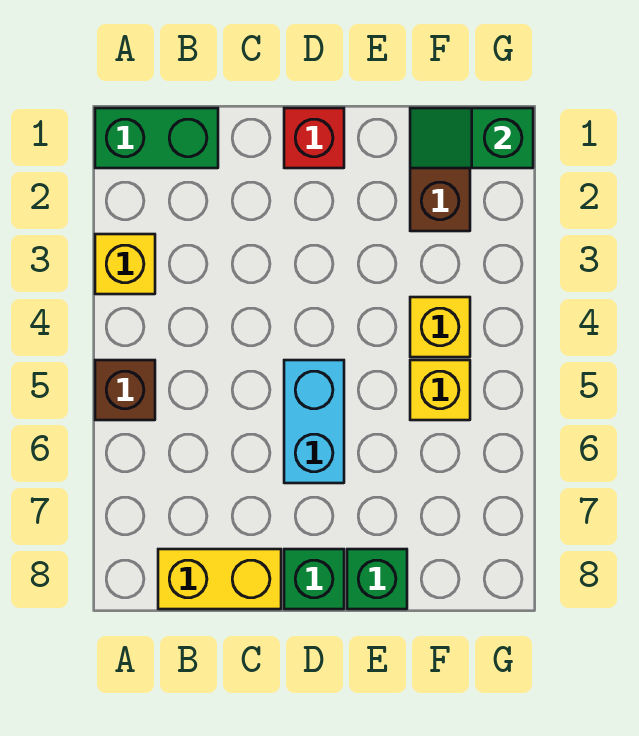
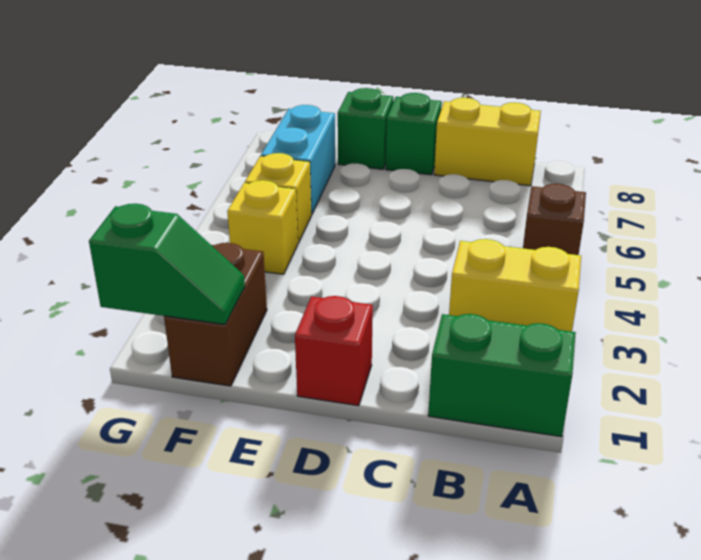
yellow brick A3 level 1 -> yellow brick A3:B3 level 1
cyan brick D5:D6 level 1 -> cyan brick F6:F7 level 1

